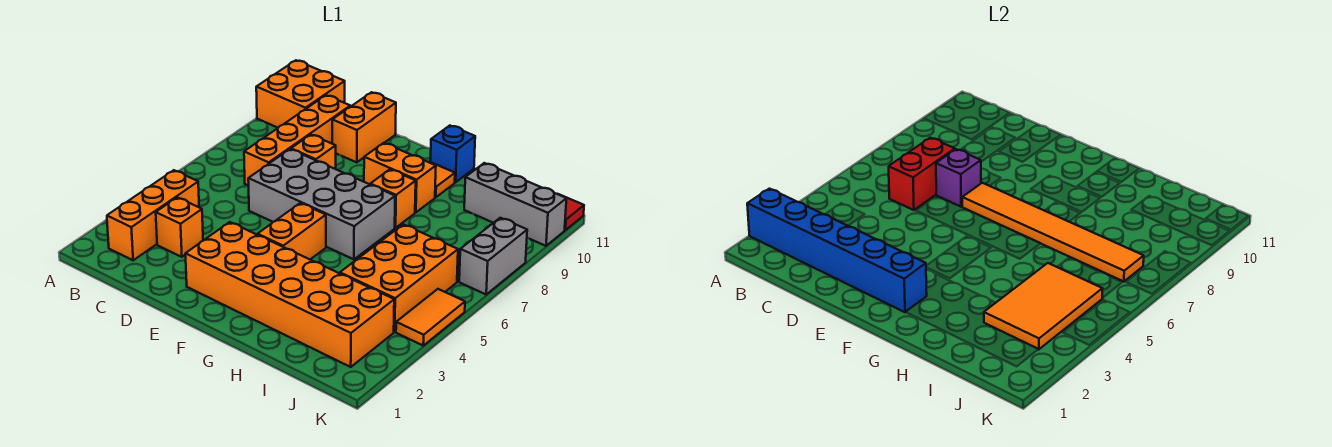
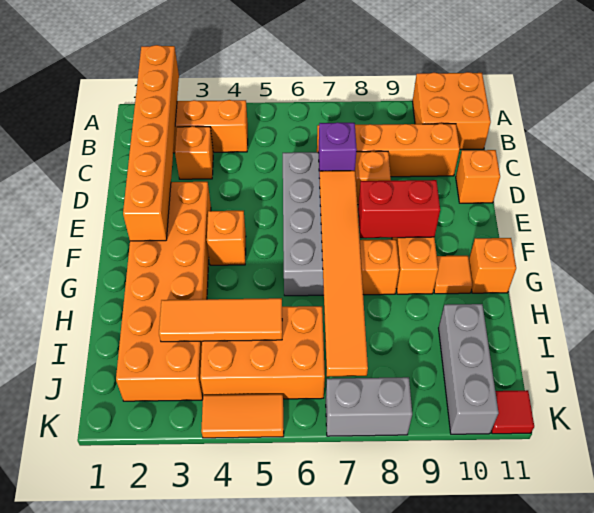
blue brick A2:F2 level 2 -> orange brick A2:F2 level 2
red brick C6:C7 level 2 -> red brick F8:F9 level 2
orange brick D10:D11 level 1 -> orange brick D11 level 1
orange brick F4:F5 level 1 -> orange brick F4 level 1
blue brick G11 level 1 -> orange brick G11 level 1
orange tile I3:J5 level 2 -> orange tile I3:I5 level 2

